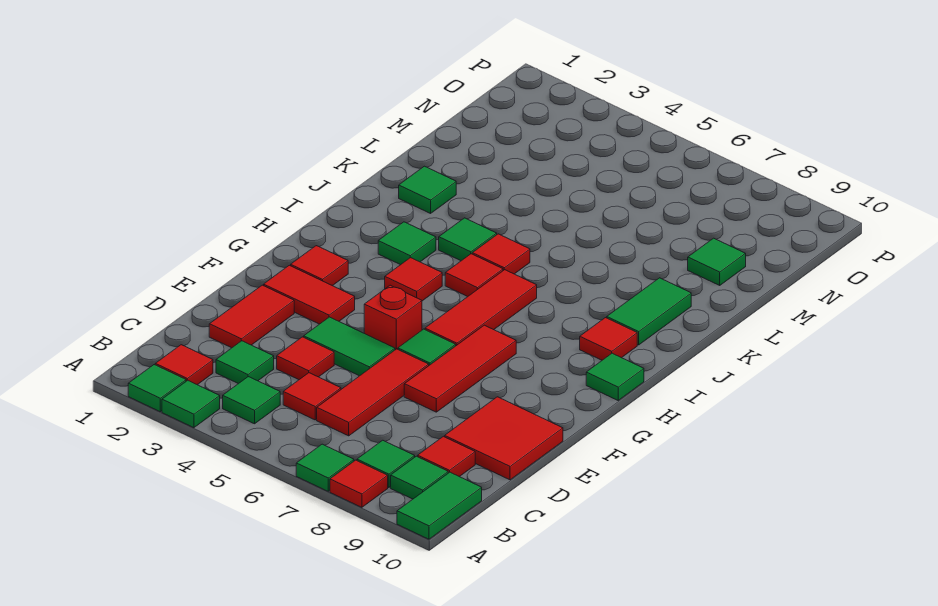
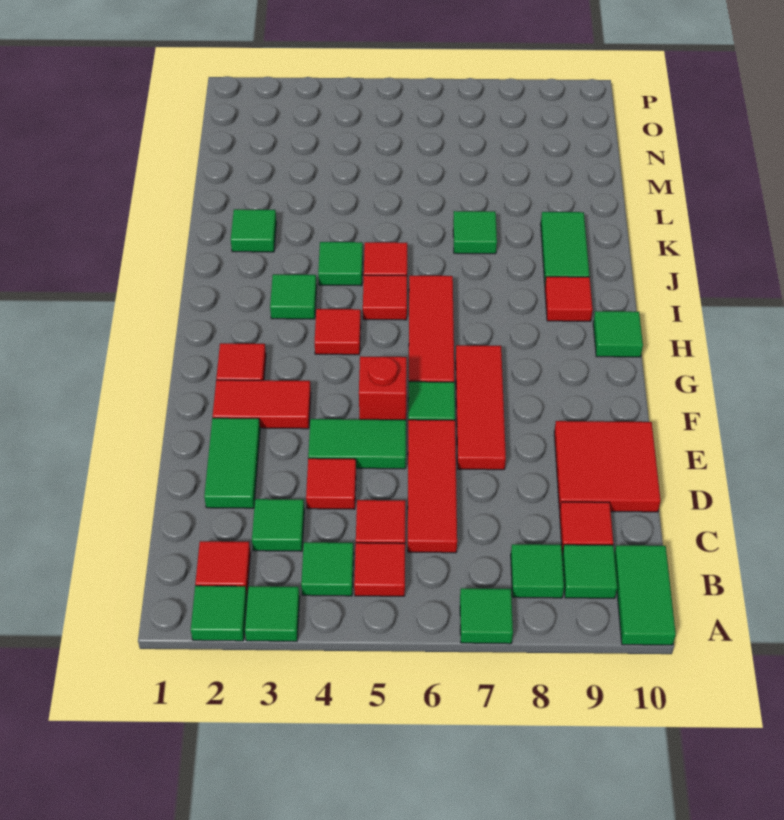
red tile A8 level 1 -> red tile B5 level 1
red tile D2:E2 level 1 -> green tile D2:E2 level 1
green tile M9 level 1 -> green tile K7 level 1

